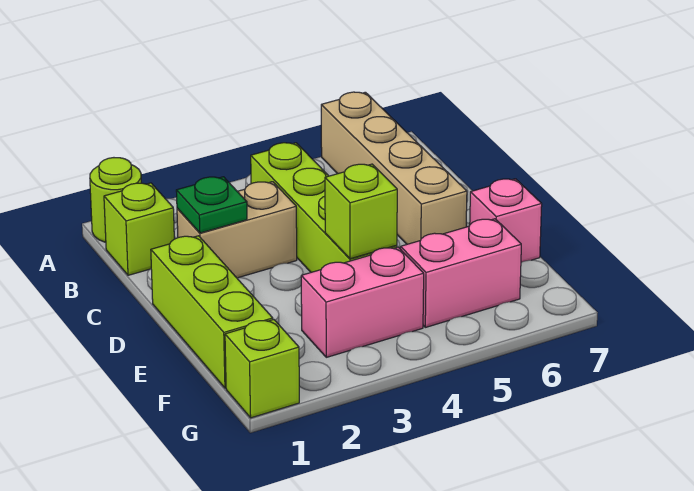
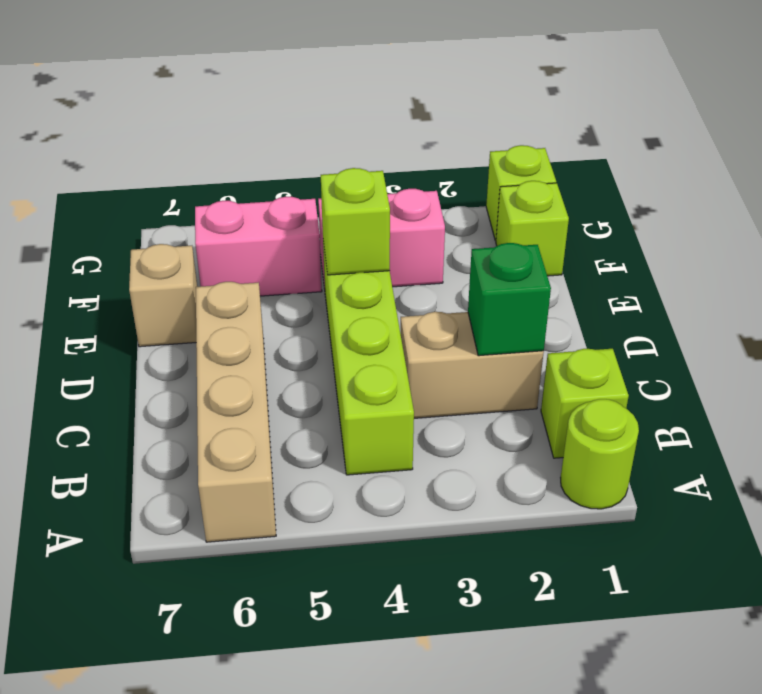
green plate C2 level 2 -> green brick C2 level 2
lime brick D1:F1 level 1 -> lime brick F1 level 1
pink brick E7 level 1 -> tan brick E7 level 1

